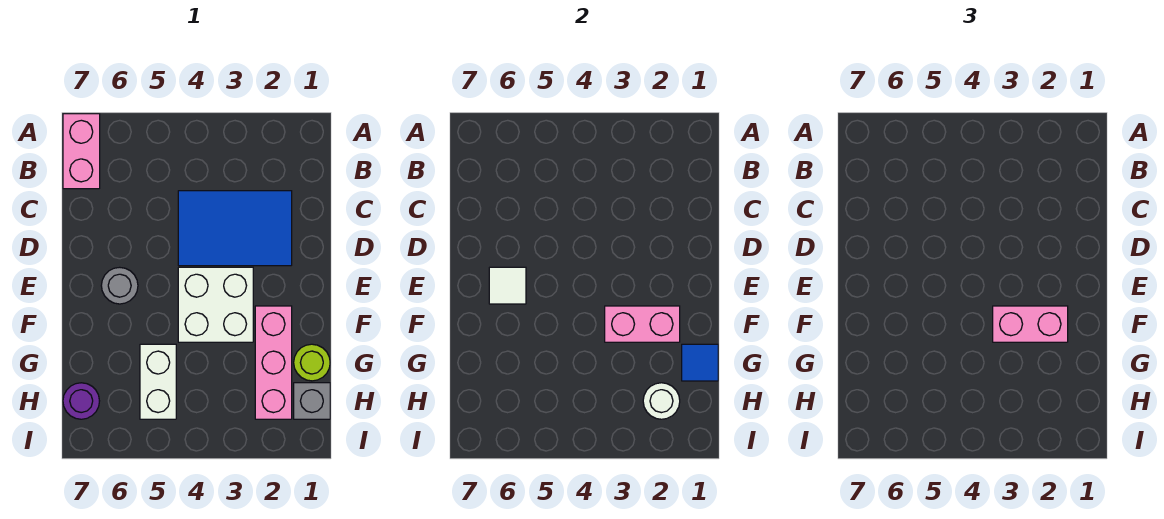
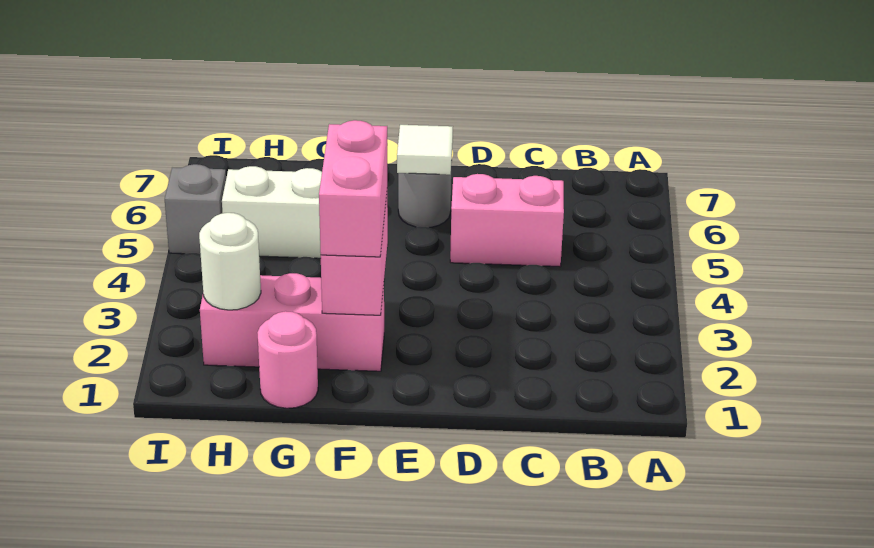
pink brick A7:B7 level 1 -> pink brick C5:D5 level 1
blue tile C2:D4 level 1 -> none
white brick E3:F4 level 1 -> none
lime round brick G1 level 1 -> pink round brick G1 level 1
blue tile G1 level 2 -> none
grey brick H1 level 1 -> grey brick I5 level 1
purple round brick H7 level 1 -> none

